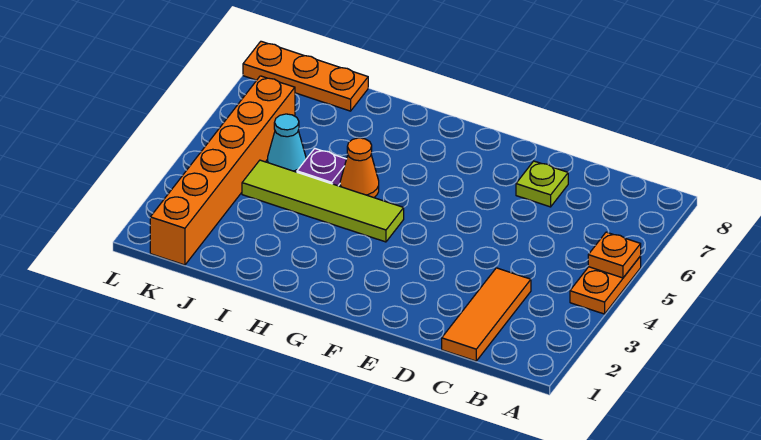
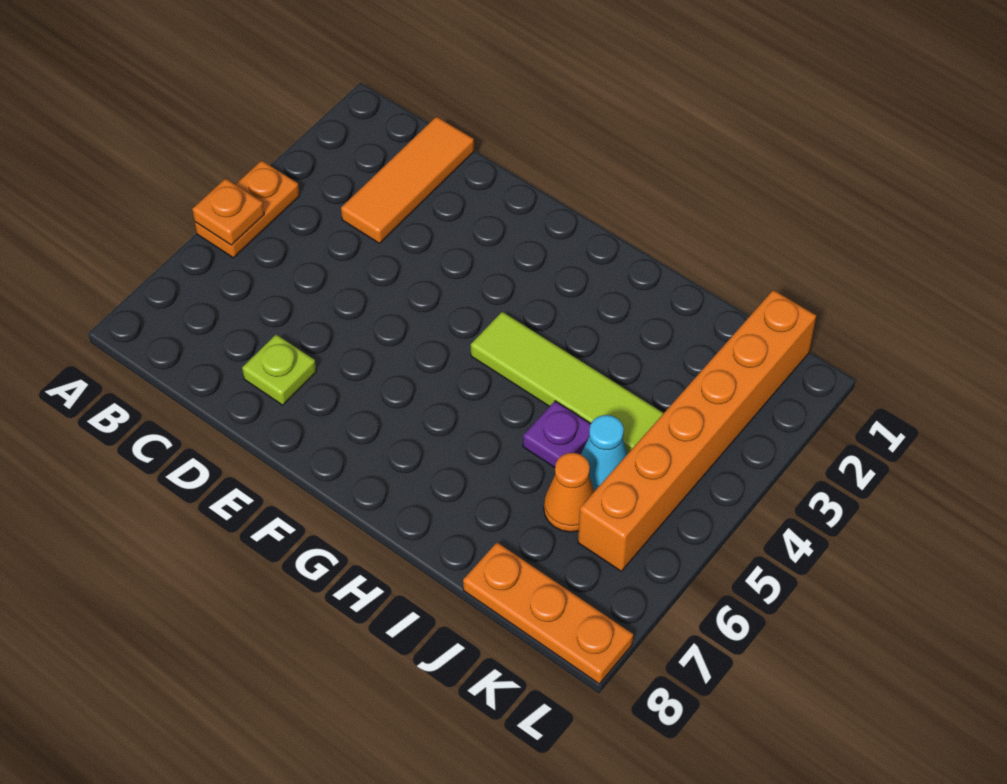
orange cone H5 level 1 -> orange cone J6 level 1

